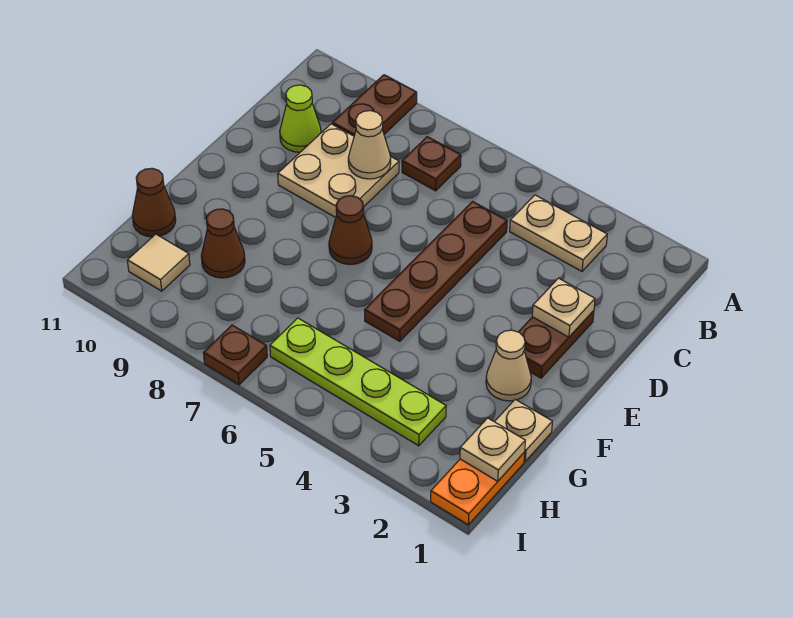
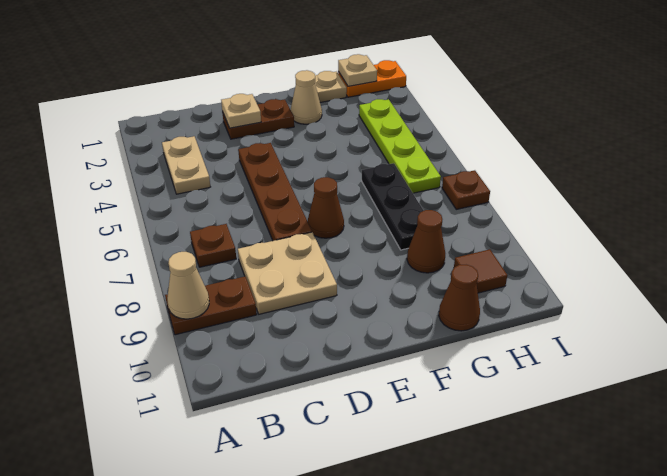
brown plate C5:F5 level 1 -> brown plate D4:D7 level 1
tan cone C8 level 2 -> tan cone A9 level 2
lime cone C10 level 1 -> none
none -> black plate G6:G8 level 1
tan tile H10 level 1 -> brown tile H10 level 1

